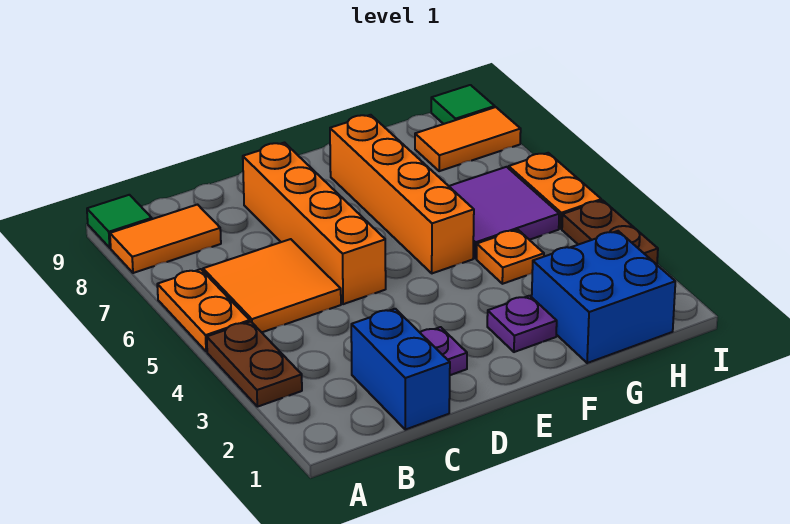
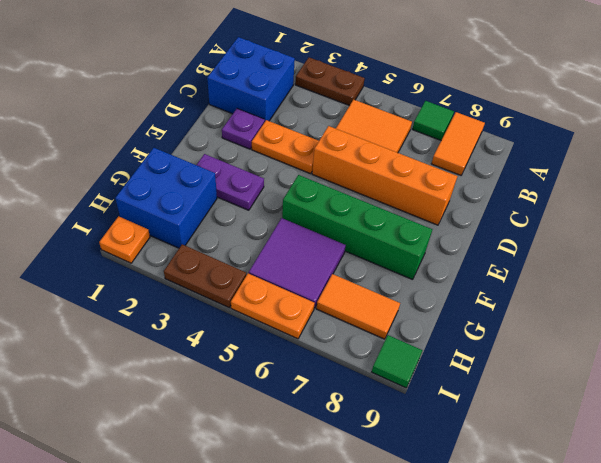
orange plate A5:A6 level 1 -> orange plate D3:D4 level 1
green tile A9 level 1 -> green tile A7 level 1
blue brick C1:C2 level 1 -> blue brick B1:C2 level 1
purple plate F2 level 1 -> purple plate F2:F3 level 1
orange brick F5:F8 level 1 -> green brick F5:F8 level 1
orange plate G4 level 1 -> orange plate I1 level 1
orange tile H8:I8 level 1 -> orange tile H7:H8 level 1

